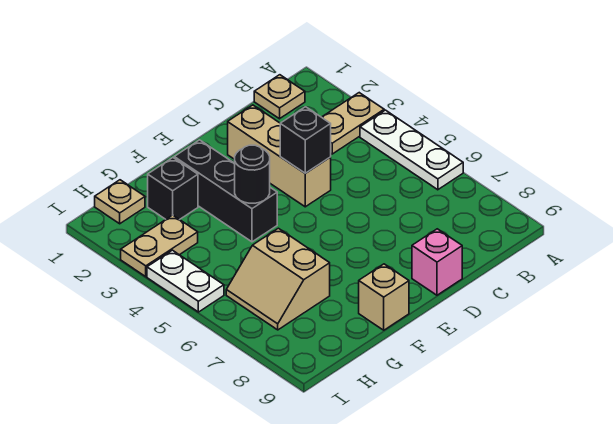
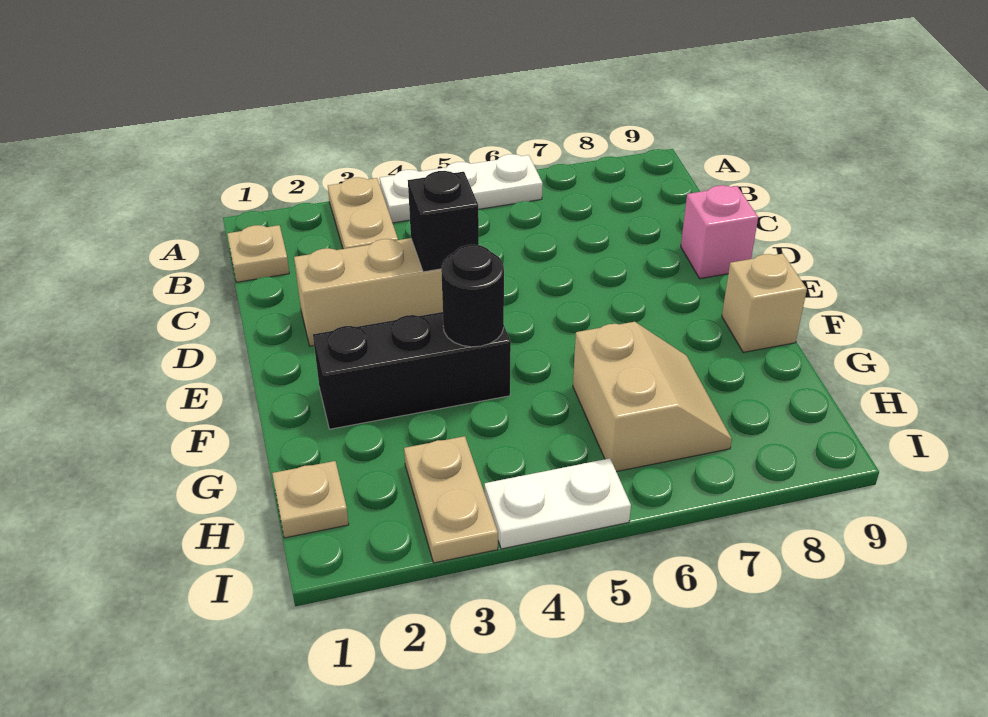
black brick G2 level 1 -> none
tan slope G6:H7 level 1 top G -> tan slope G6:H7 level 1 top 6

